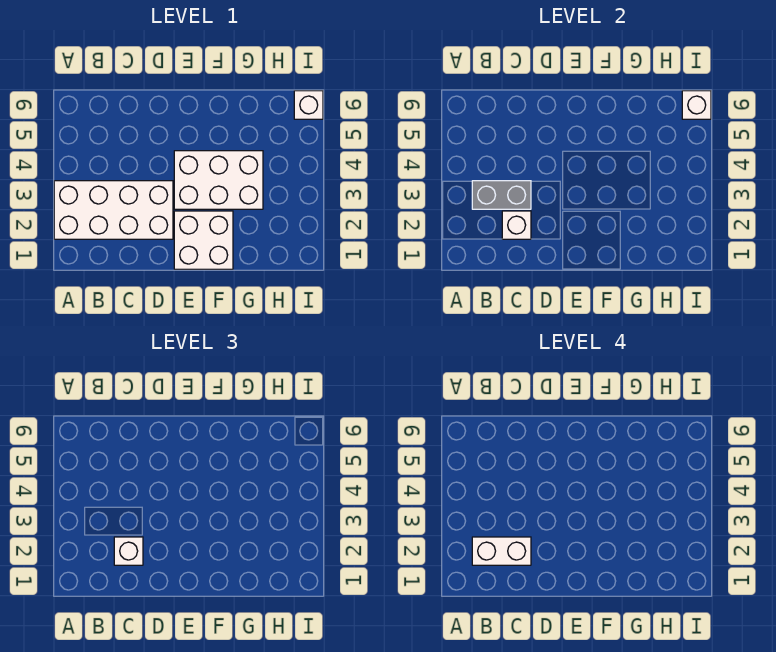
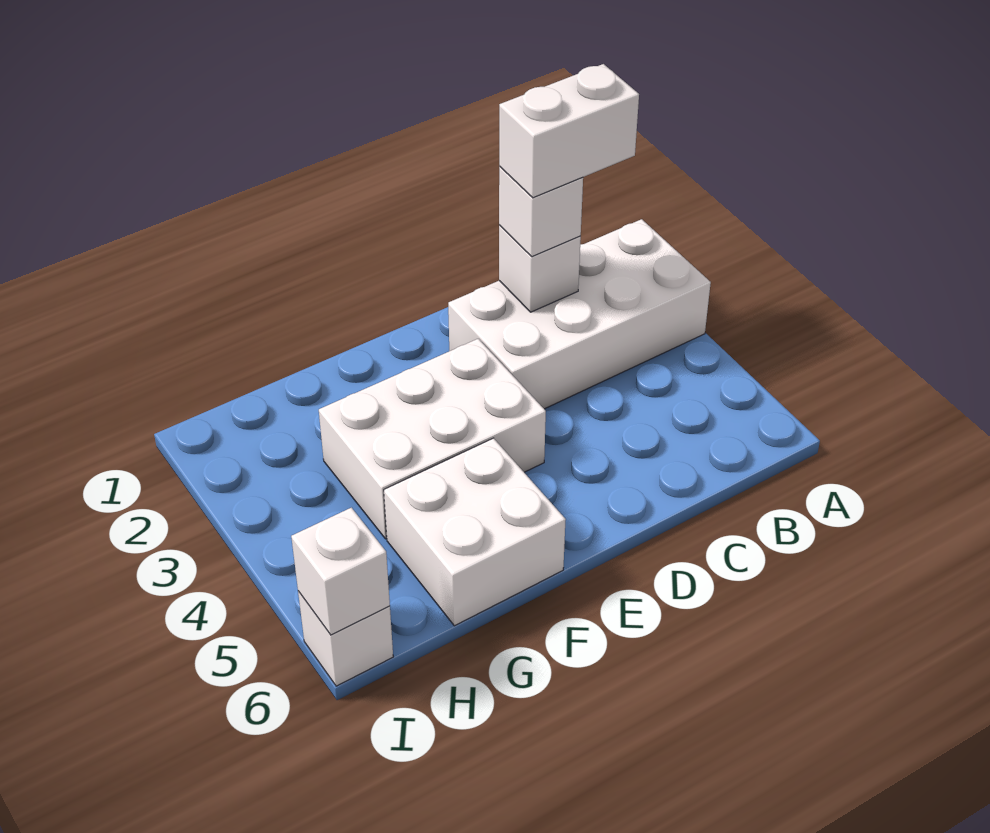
grey brick B3:C3 level 2 -> none
white brick E1:F2 level 1 -> white brick F5:G6 level 1

